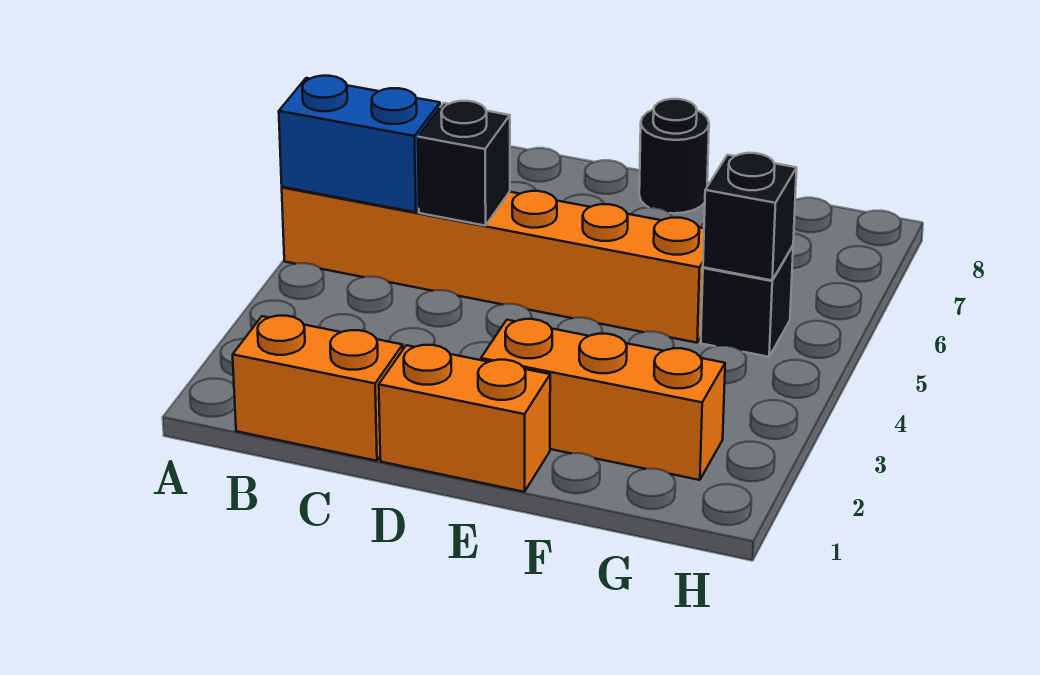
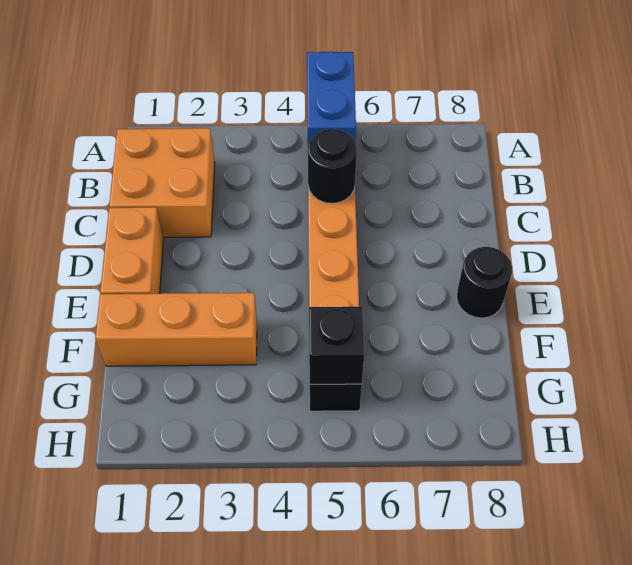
orange brick B1:C1 level 1 -> orange brick B1:C2 level 1
black brick C5 level 2 -> black round brick C5 level 2
orange brick E2:G2 level 1 -> orange brick F1:F3 level 1

